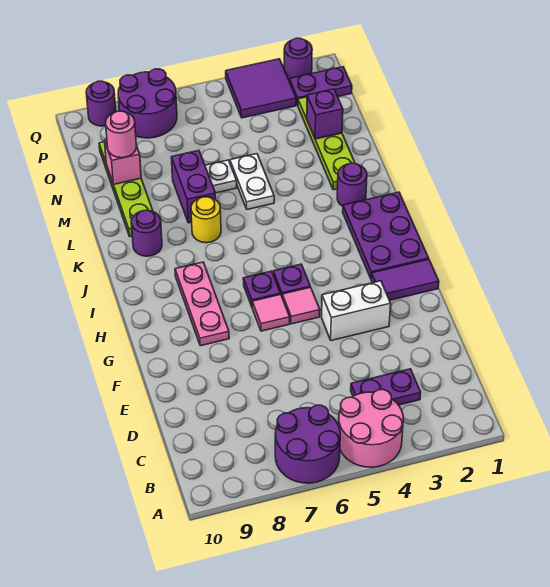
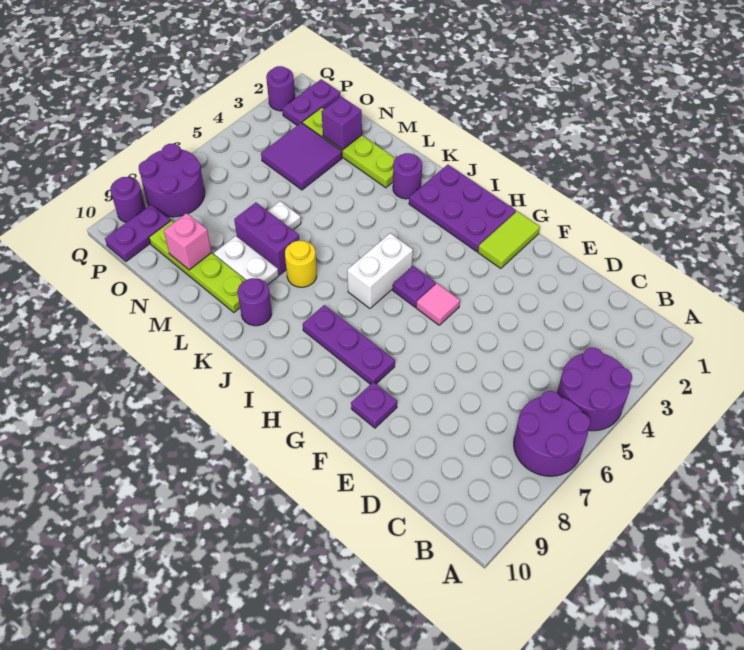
pink round brick A4:B5 level 1 -> purple round brick A4:B5 level 1
purple plate C3:C4 level 1 -> purple plate P9:P10 level 1
white brick F3:F4 level 1 -> white brick I5:I6 level 1
purple tile G1:G2 level 1 -> lime tile G1:G2 level 1
pink tile G6 level 1 -> none
pink plate G8:I8 level 1 -> purple plate G8:I8 level 1
purple plate H6 level 1 -> purple plate F9 level 1
white plate L5:M5 level 1 -> white plate L8:M8 level 1
pink round brick N9 level 3 -> none
purple tile P3:Q4 level 1 -> purple tile N3:O4 level 1

